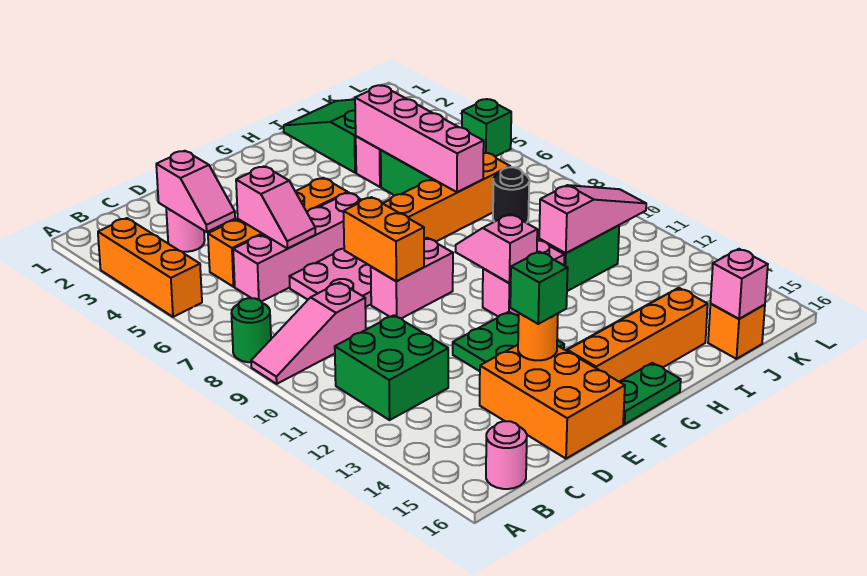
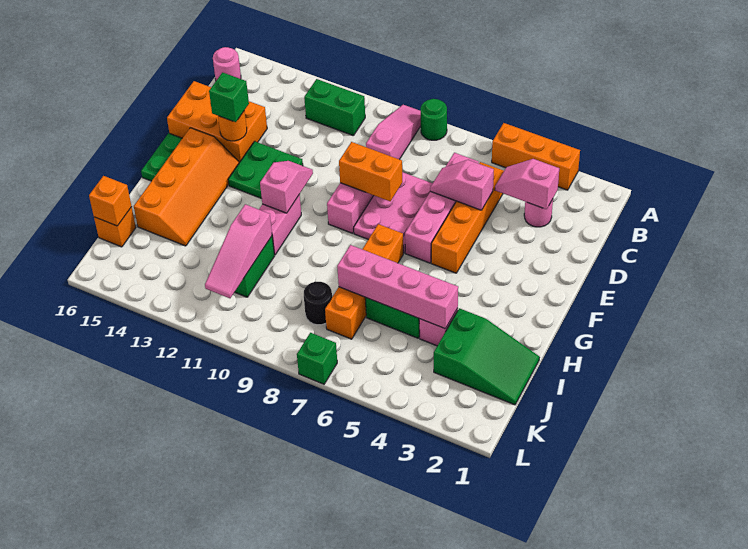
green brick B11:C12 level 1 -> green brick B11:B12 level 1
pink slope G10:G11 level 2 top 11 -> pink slope F11:G11 level 2 top G
pink brick J16 level 2 -> orange brick J16 level 2
green brick L5 level 1 -> green brick L7 level 1

